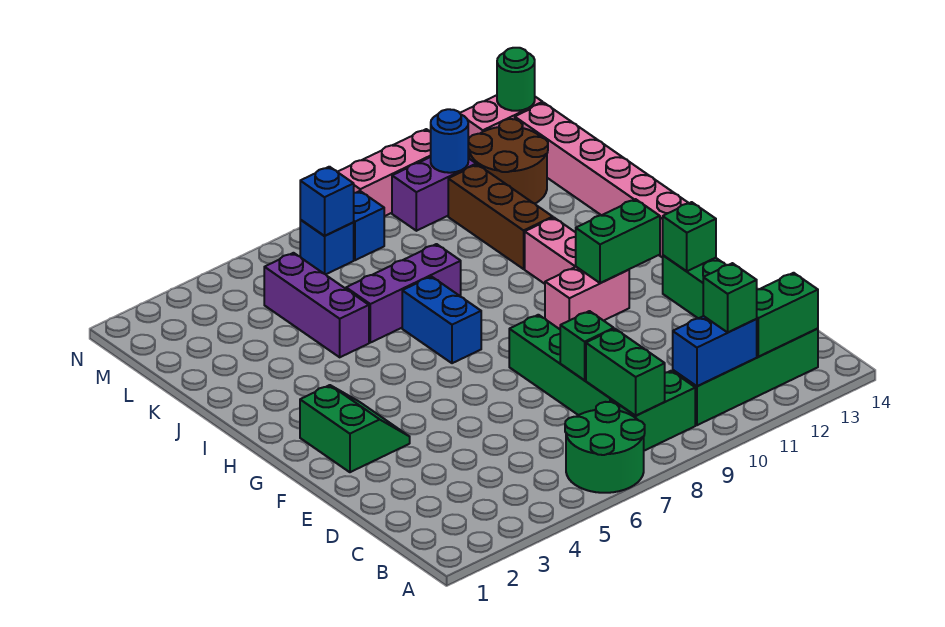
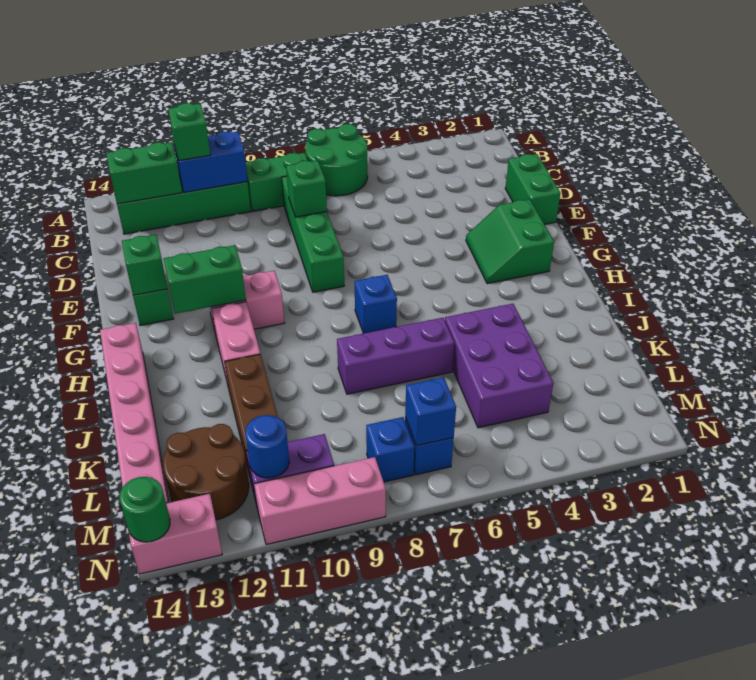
green brick B8:C8 level 2 -> green brick D1:E1 level 1
blue brick H7:I7 level 1 -> blue brick H7 level 1
purple brick J5:L5 level 1 -> purple brick J4:L5 level 1

